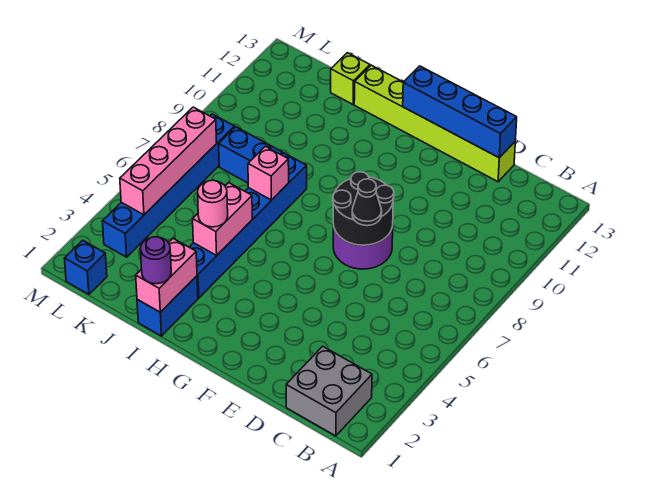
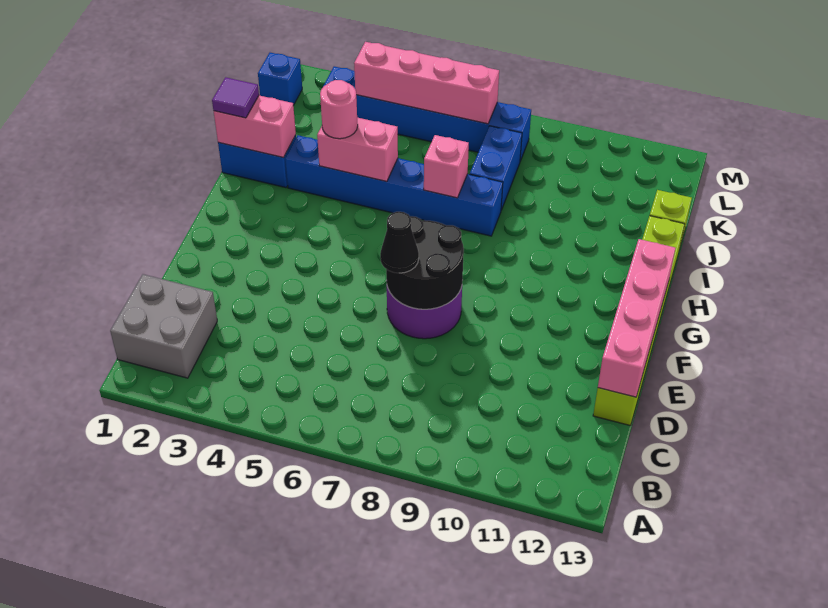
blue brick D13:G13 level 2 -> pink brick D13:G13 level 2
purple round brick I1 level 3 -> purple tile I1 level 3

